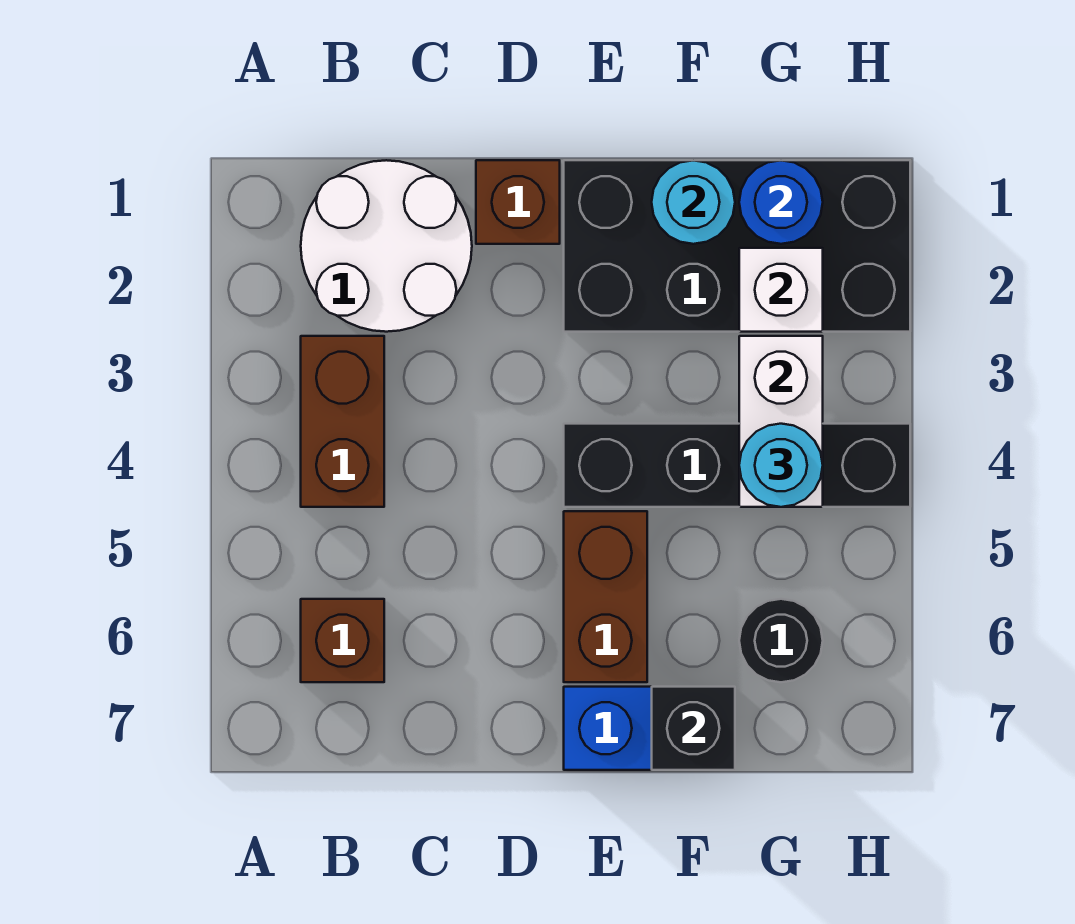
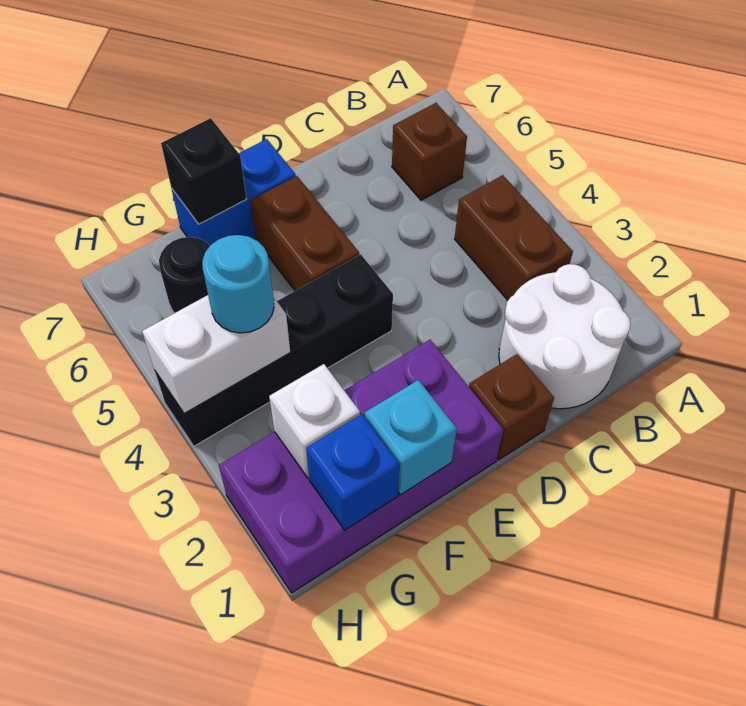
black brick E1:H2 level 1 -> purple brick E1:H2 level 1
cyan round brick F1 level 2 -> cyan brick F1 level 2
blue round brick G1 level 2 -> blue brick G1 level 2
white brick G3:G4 level 2 -> white brick G4:H4 level 2

